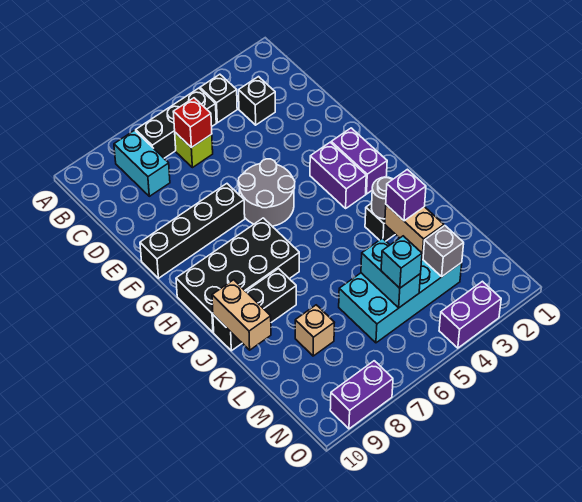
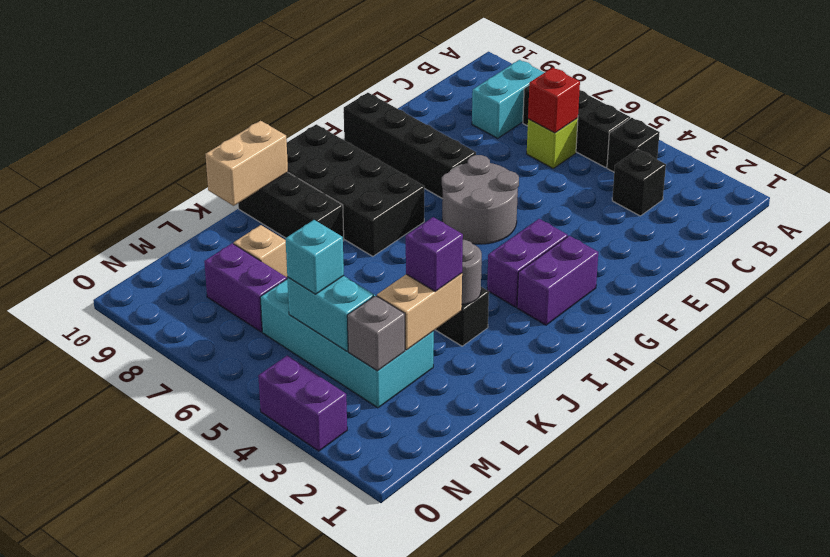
cyan brick L5:M5 level 2 -> cyan brick M4:M5 level 2
purple brick O8:O9 level 1 -> purple brick M7:M8 level 1

